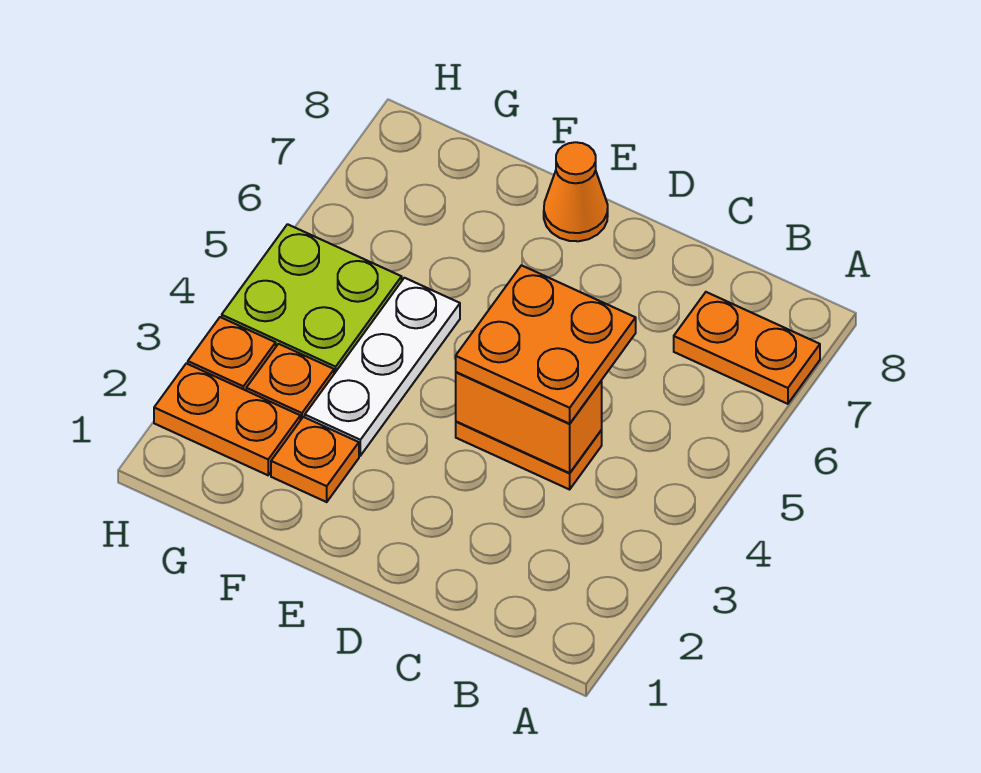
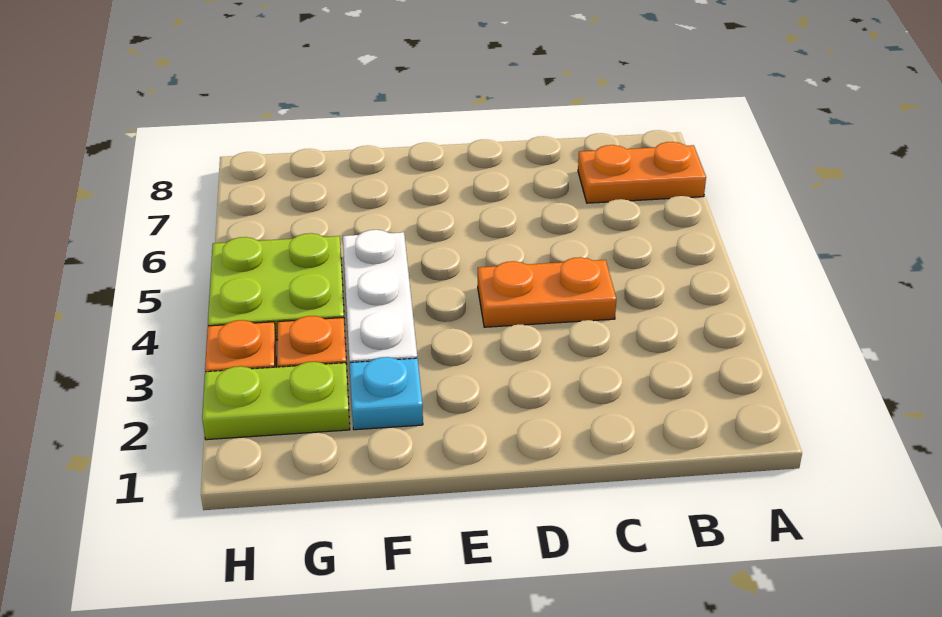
orange brick C4:D4 level 2 -> none
orange plate C4:D5 level 3 -> none
orange cone E8 level 1 -> none
orange plate F2 level 1 -> cyan plate F2 level 1
orange plate G2:H2 level 1 -> lime plate G2:H2 level 1

